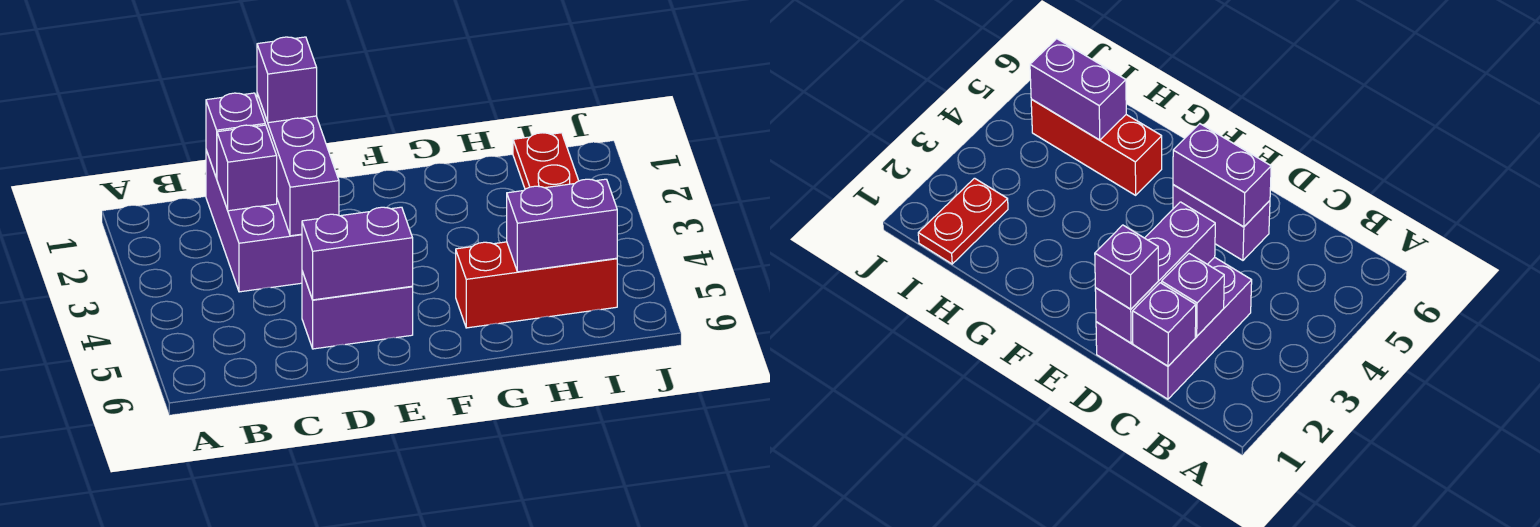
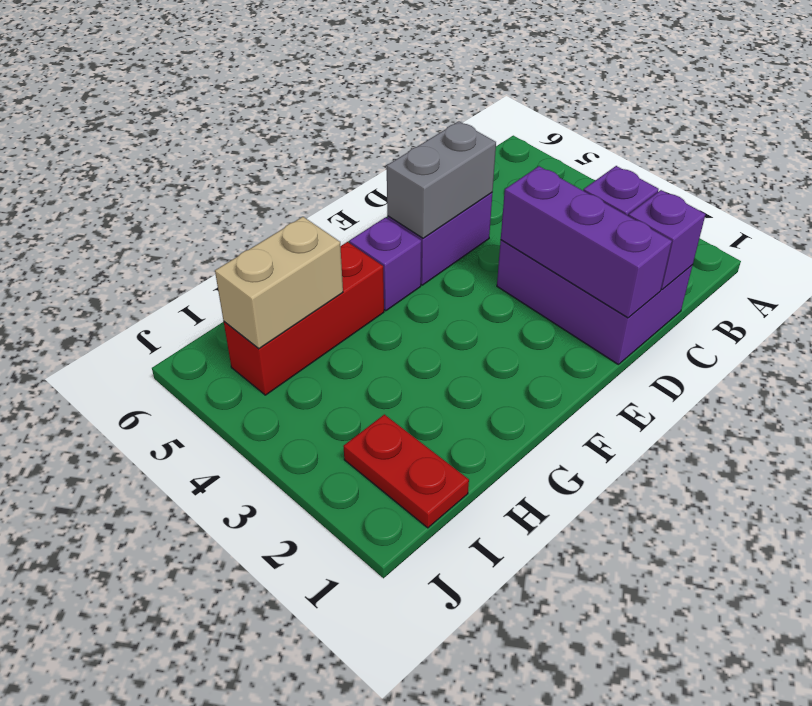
purple brick D1 level 3 -> purple brick F5 level 1
purple brick D5:E5 level 2 -> grey brick D5:E5 level 2
purple brick H5:I5 level 2 -> tan brick H5:I5 level 2

